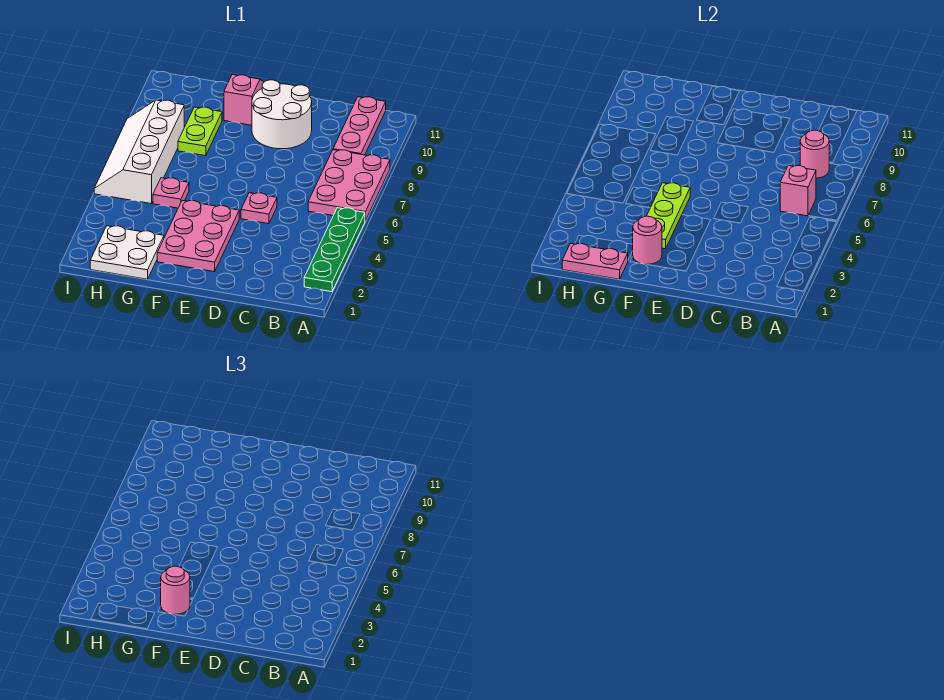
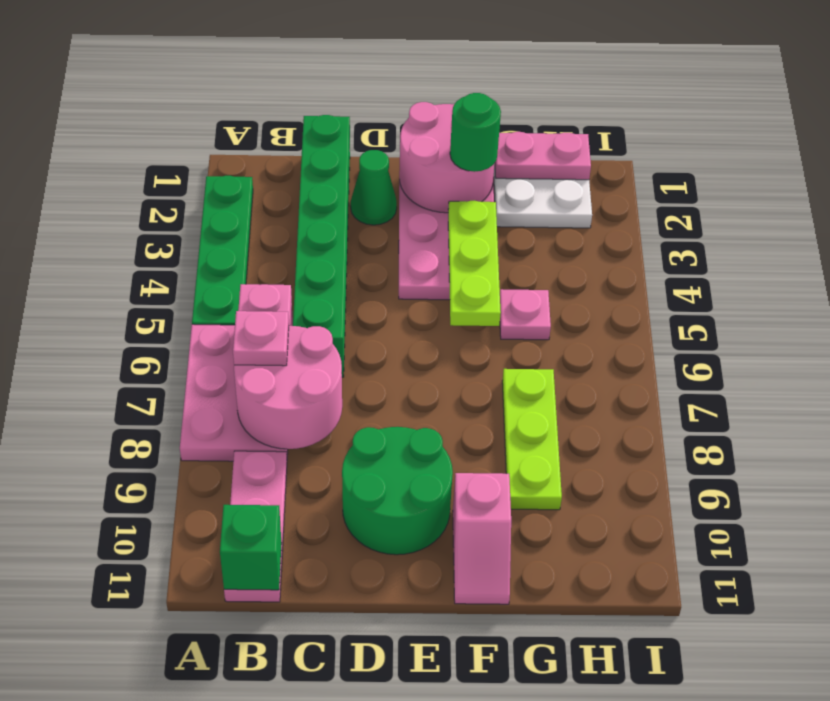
pink round brick B8 level 2 -> pink round brick B7:C8 level 2
none -> green brick B11 level 2
none -> green brick C1:C6 level 1
none -> green cone D2 level 1
pink plate D5 level 1 -> pink plate B7 level 3
white round brick D9:E10 level 1 -> green round brick D9:E10 level 1
pink round brick F2 level 2 -> pink round brick E1:F2 level 2
pink round brick F2 level 3 -> green round brick F2 level 3
lime plate G8:G9 level 1 -> lime plate G7:G9 level 1
white slope H5:I8 level 1 top H -> none

